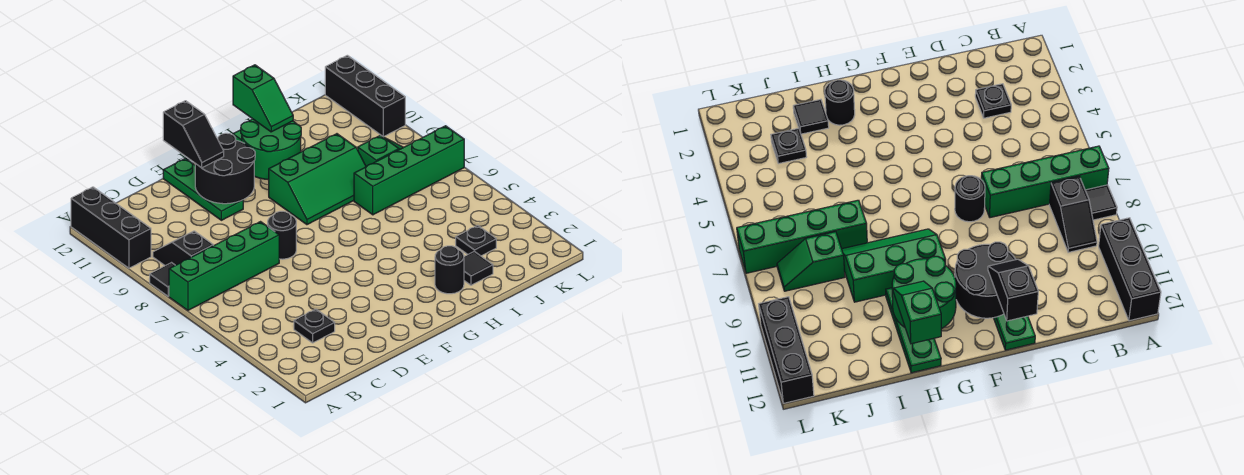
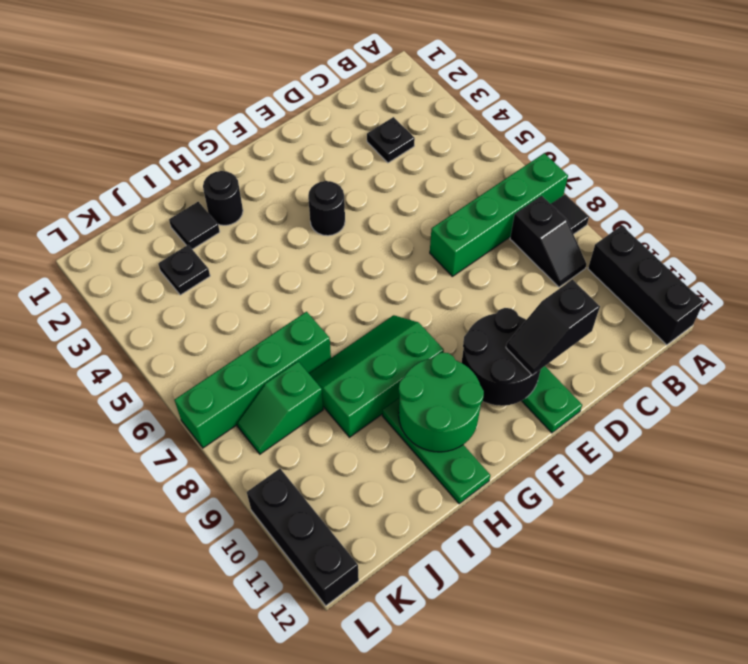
black round brick E7 level 1 -> black round brick F4 level 1
black slope E11:E12 level 3 top 12 -> black slope D11:E11 level 3 top D
green slope H11:H12 level 3 top 12 -> none

